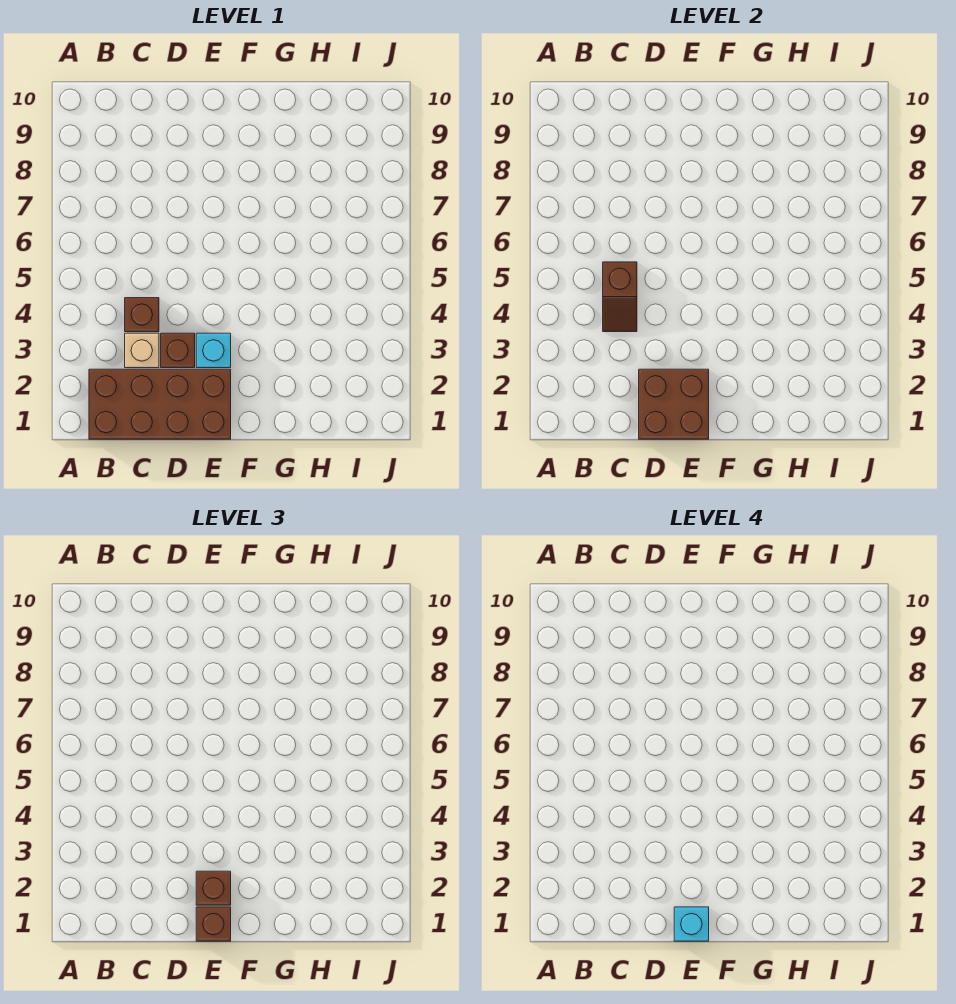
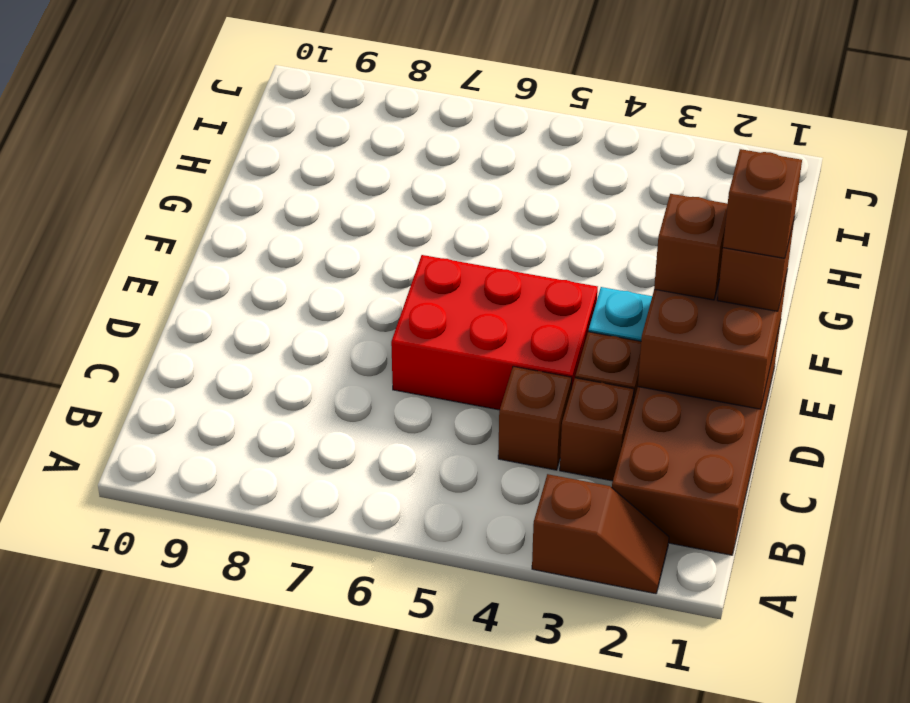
tan brick C3 level 1 -> brown brick C3 level 1
brown slope C4:C5 level 2 top 5 -> brown slope A2:A3 level 1 top 3
none -> red brick D4:E6 level 1
cyan brick E1 level 4 -> brown brick E1 level 4

